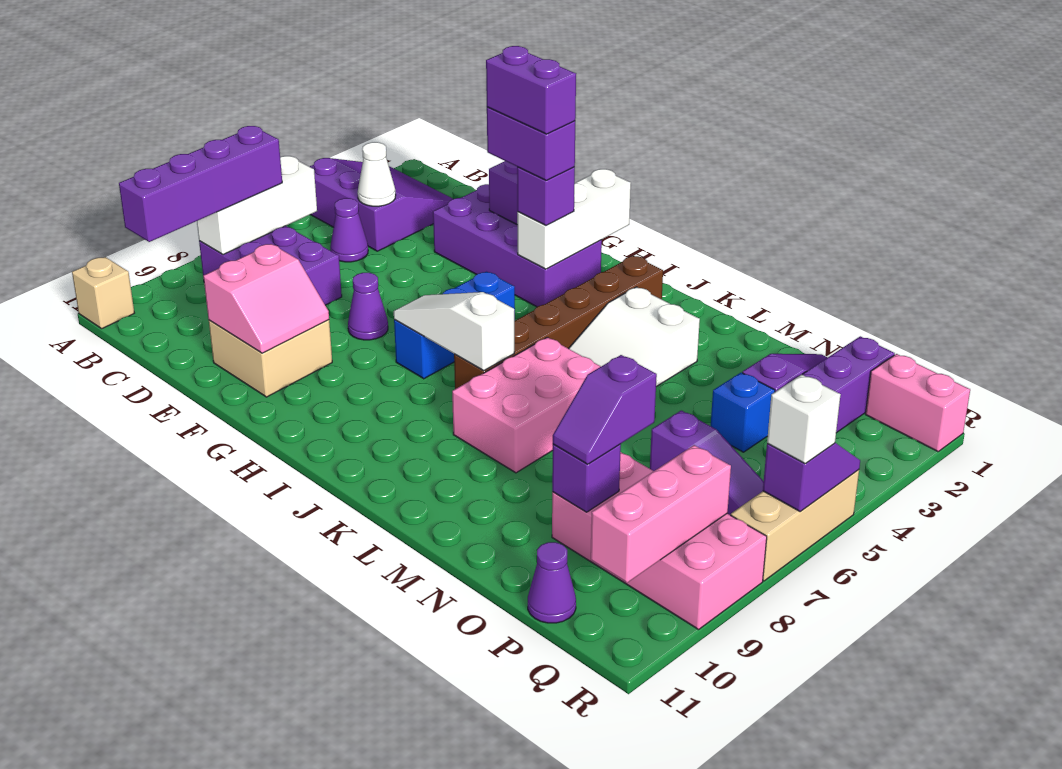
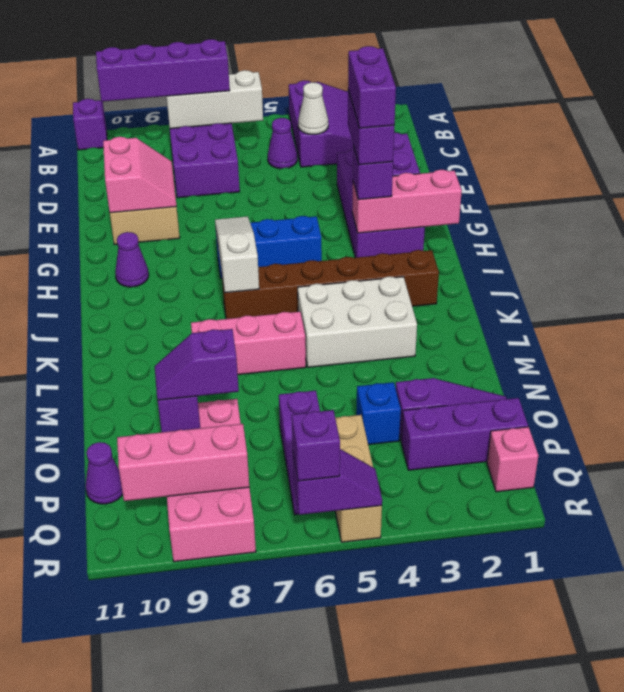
tan brick A11 level 1 -> purple brick A11 level 1
pink slope E9:F10 level 2 top E -> pink slope E9:F10 level 2 top 10
purple cone F7 level 1 -> purple cone H10 level 1
white brick H1:H3 level 2 -> pink brick H1:H3 level 2
white slope K3:L5 level 1 top 3 -> white brick K3:L5 level 1
pink brick K6:L8 level 1 -> pink brick L6:L8 level 1
pink brick Q1:R1 level 1 -> pink brick Q1 level 1
tan brick R5:R7 level 1 -> tan brick P5:R5 level 1
white brick R6 level 3 -> purple brick R6 level 3

